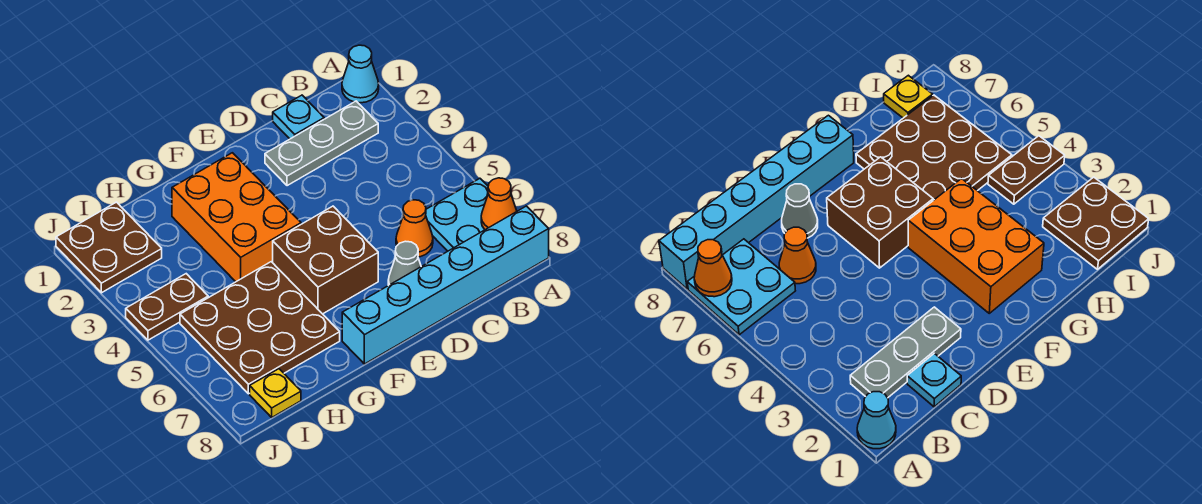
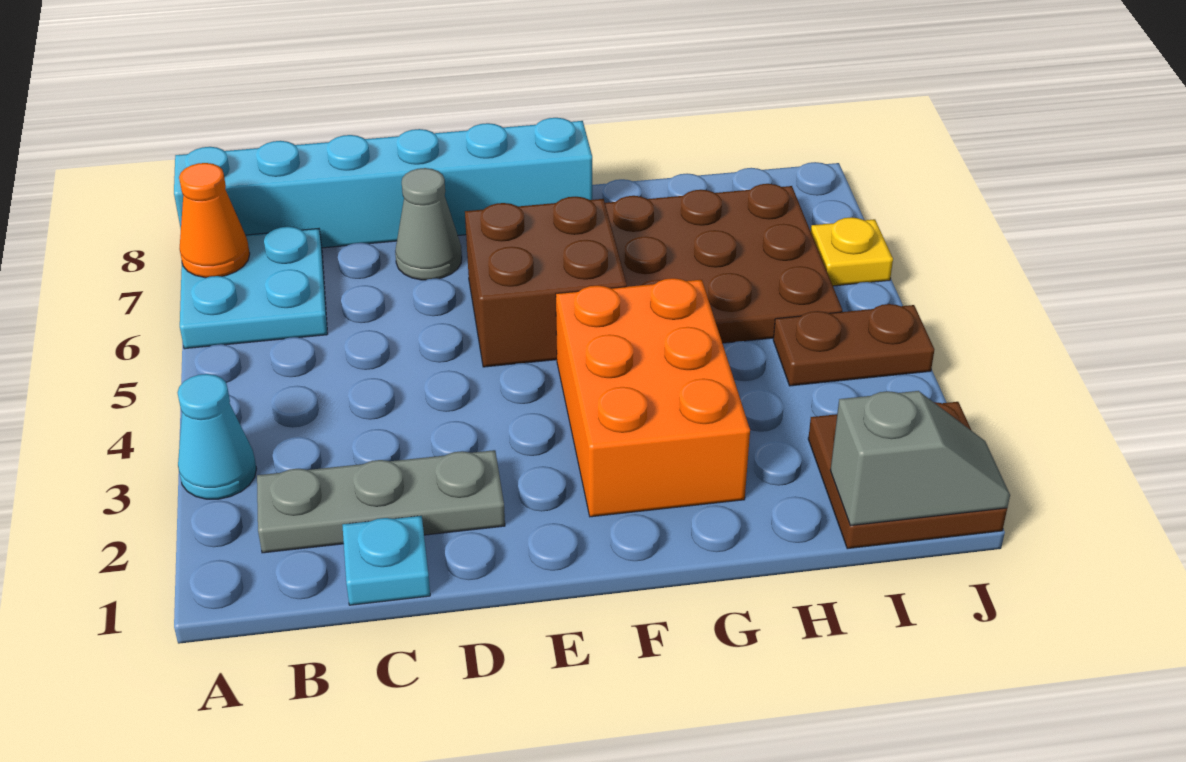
cyan cone A1 level 1 -> cyan cone A3 level 1
orange cone C6 level 1 -> none
none -> grey slope I1:J1 level 2 top I
yellow plate I8 level 1 -> yellow plate J6 level 1

